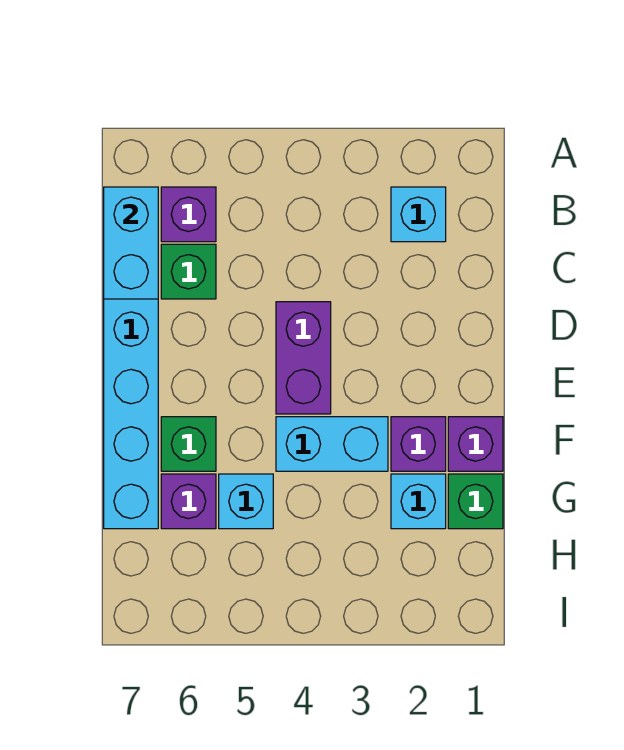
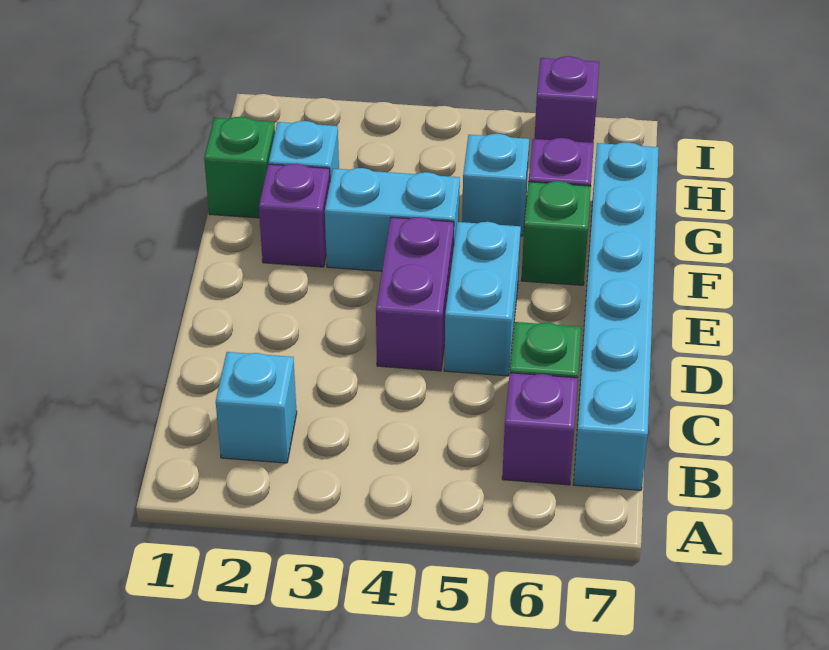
cyan brick B7:C7 level 2 -> cyan brick D5:E5 level 1
purple brick F1 level 1 -> purple brick I6 level 1

